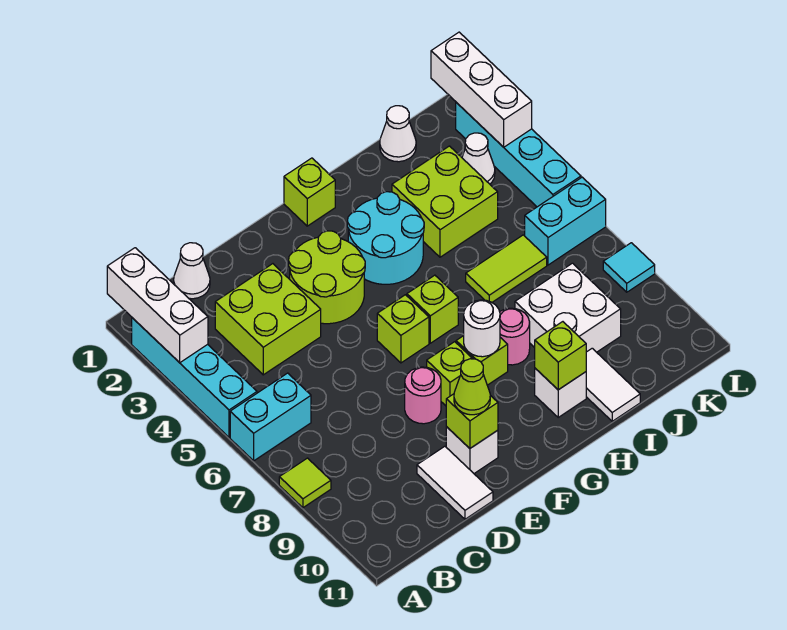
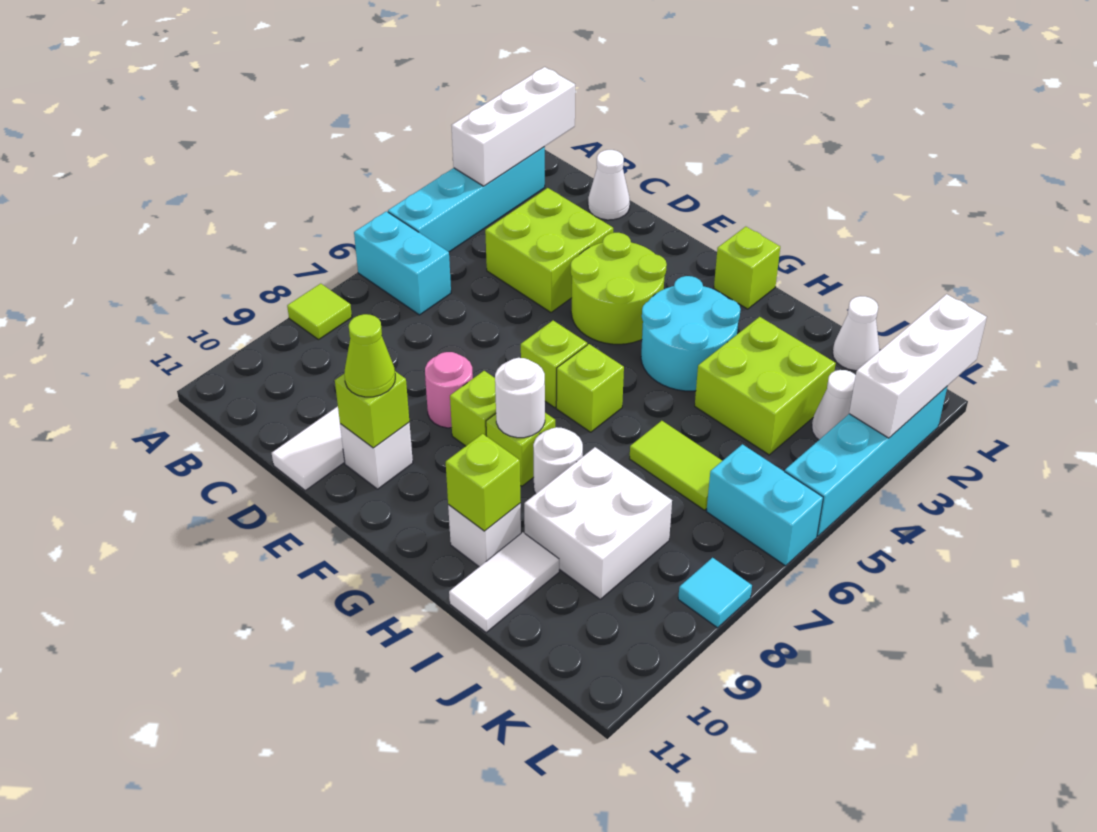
pink round brick H8 level 1 -> white round brick H8 level 1

